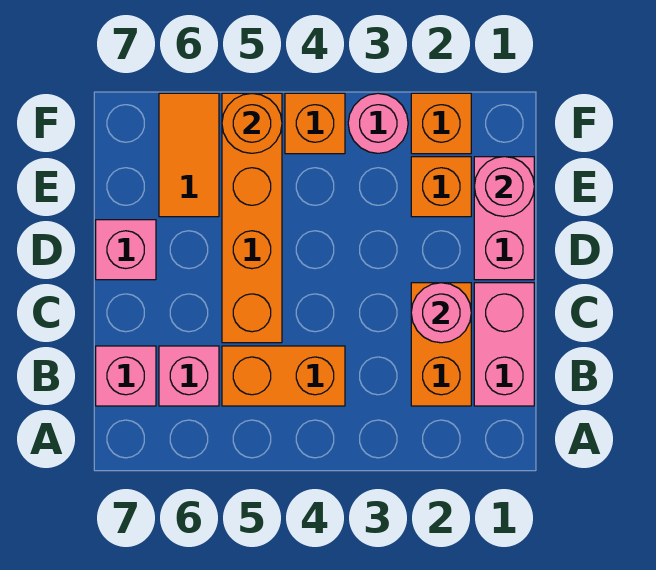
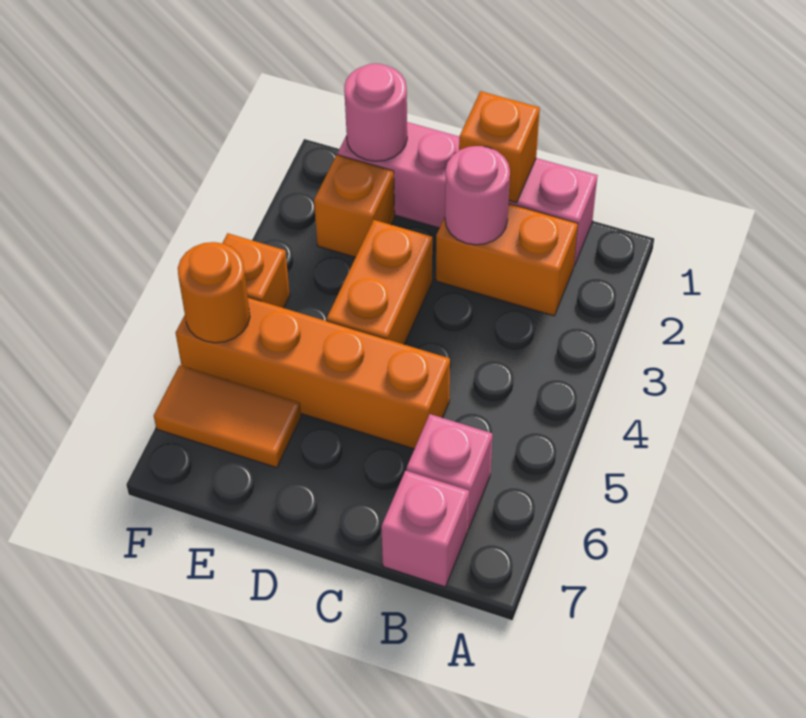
orange brick B4:B5 level 1 -> orange brick D3:D4 level 1
pink brick D7 level 1 -> none
orange brick F2 level 1 -> orange brick C1 level 2
pink round brick F3 level 1 -> none

